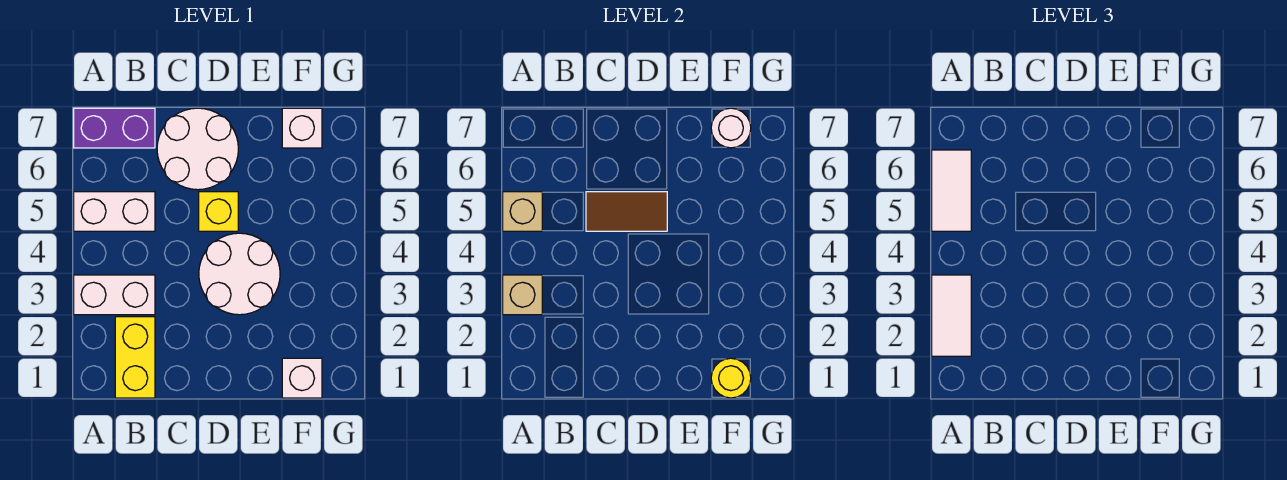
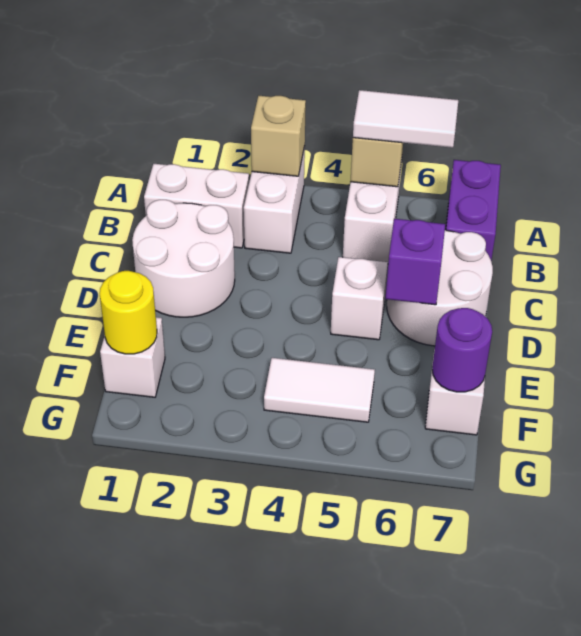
white tile A2:A3 level 3 -> white tile F4:F5 level 1
yellow brick B1:B2 level 1 -> white brick B1:B2 level 1
brown tile C5:D5 level 2 -> none
white round brick D3:E4 level 1 -> white round brick C1:D2 level 1
yellow brick D5 level 1 -> white brick D5 level 1
none -> purple brick D6 level 2
white round brick F7 level 2 -> purple round brick F7 level 2

